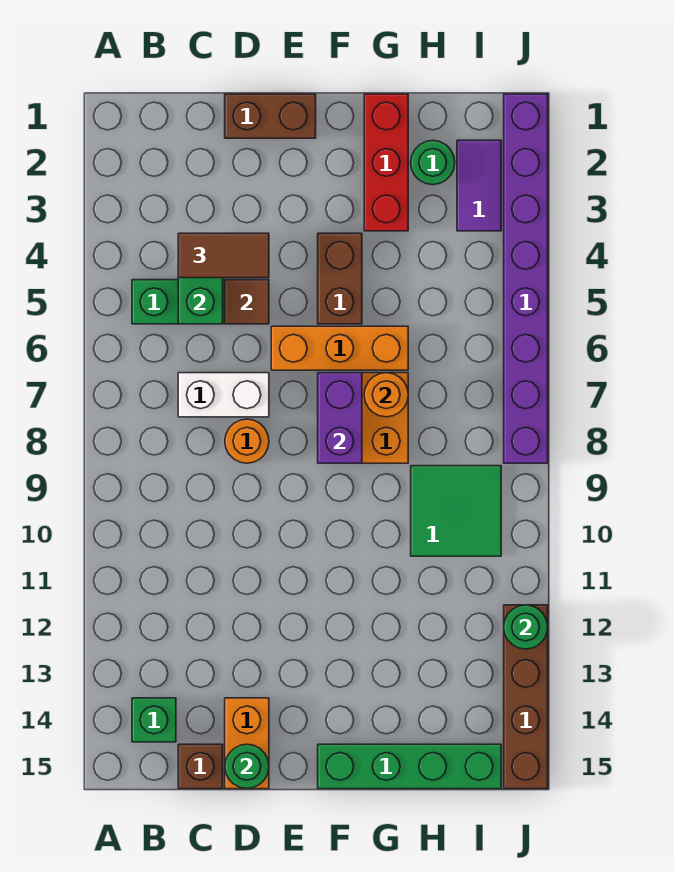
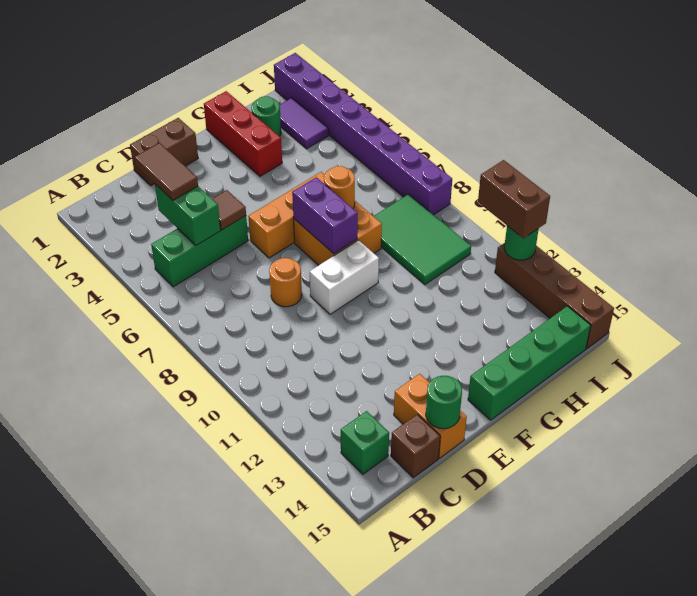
brown tile C4:D4 level 3 -> brown tile C3:C4 level 3
white brick C7:D7 level 1 -> white brick E9:F9 level 1
brown brick F4:F5 level 1 -> brown brick J11:J12 level 3
green tile H9:I10 level 1 -> green tile H8:I10 level 1

